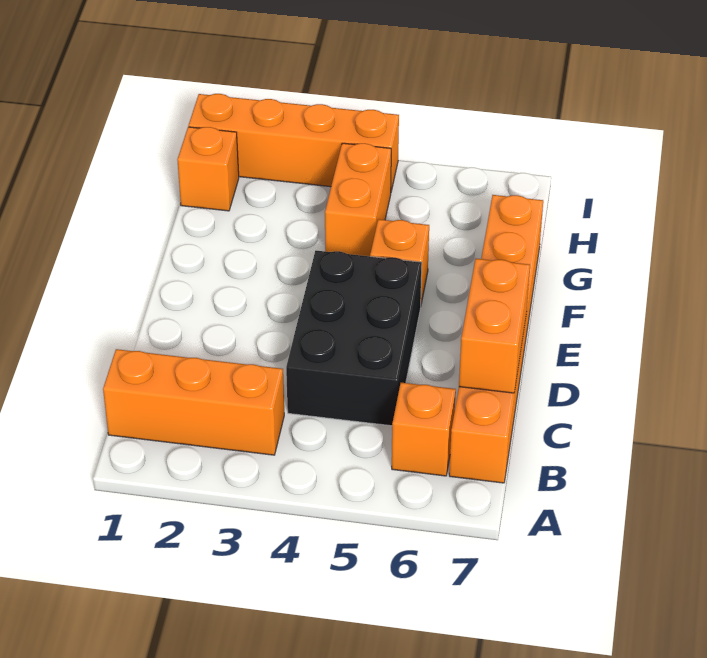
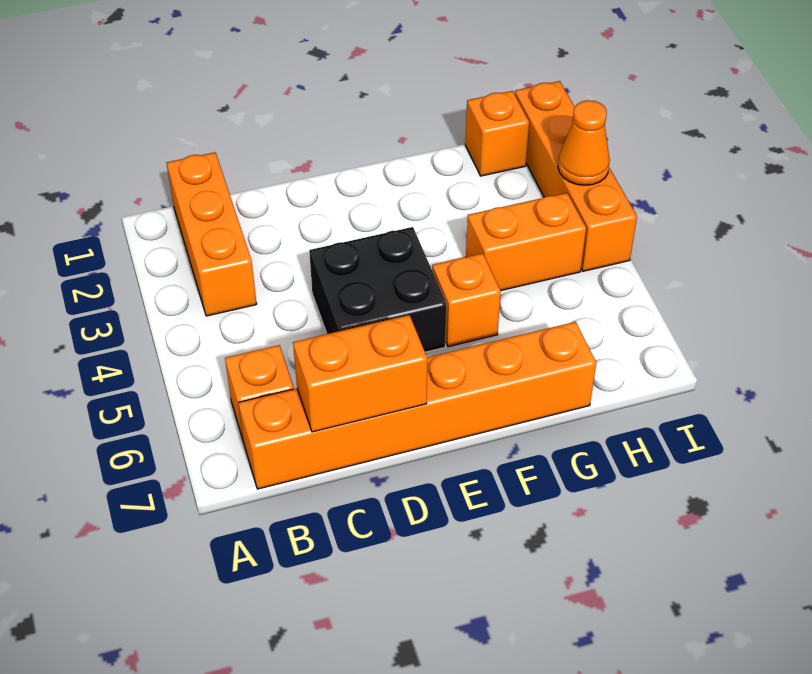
black brick C4:E5 level 1 -> black brick D4:E5 level 1
none -> orange cone I3 level 2

